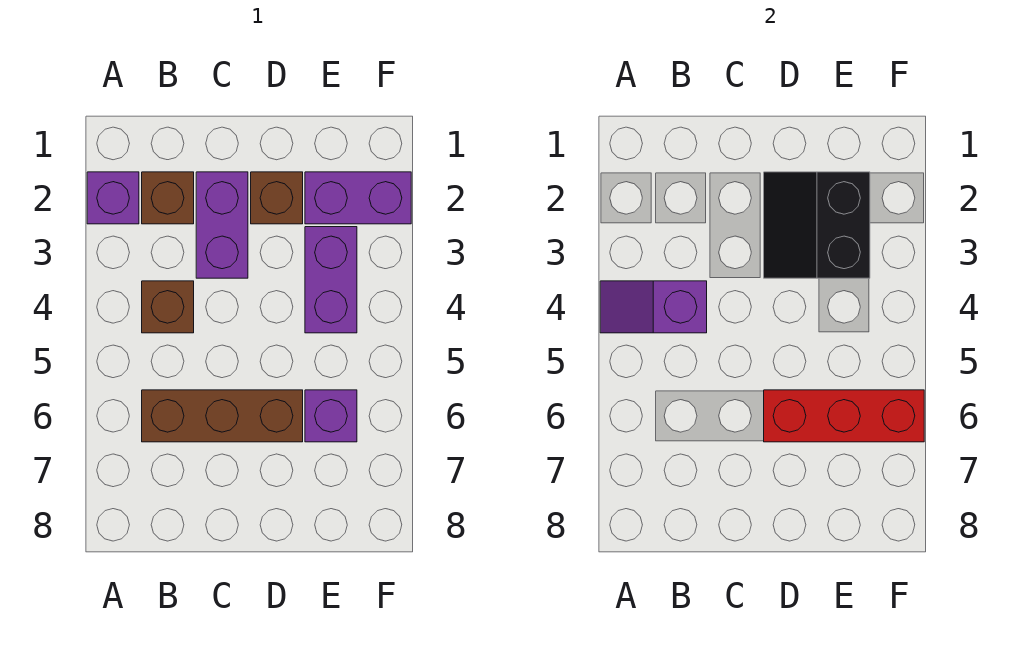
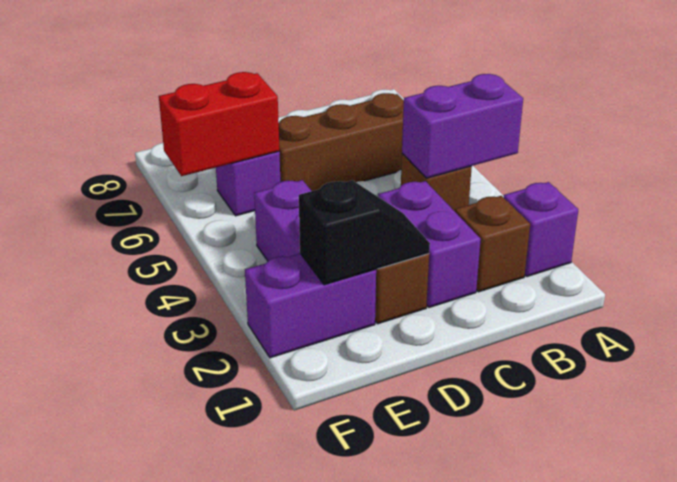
purple slope A4:B4 level 2 top B -> purple brick A4:B4 level 2
black slope D2:E3 level 2 top E -> black slope D2:E2 level 2 top E
red brick D6:F6 level 2 -> red brick E6:F6 level 2

